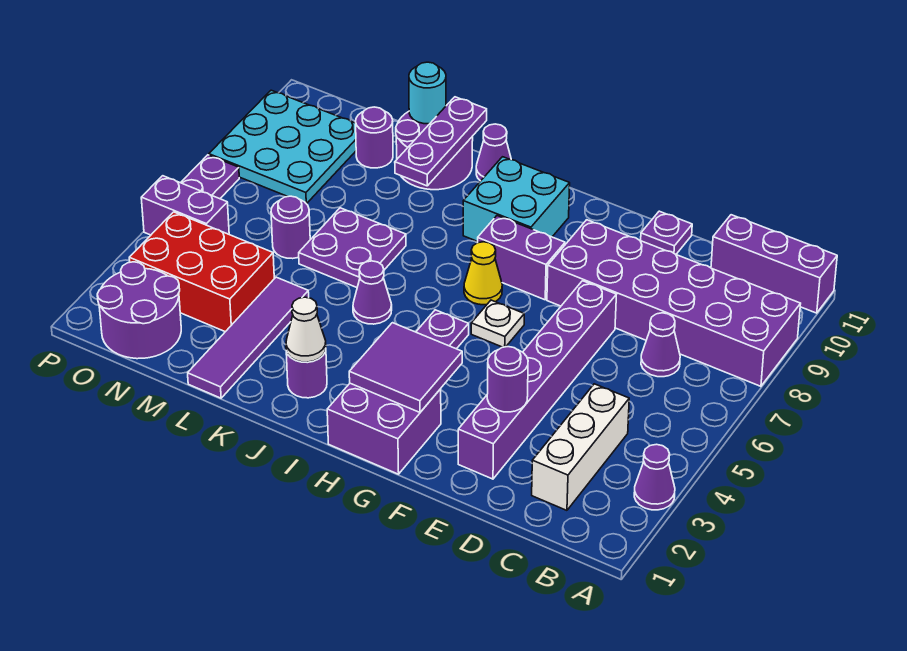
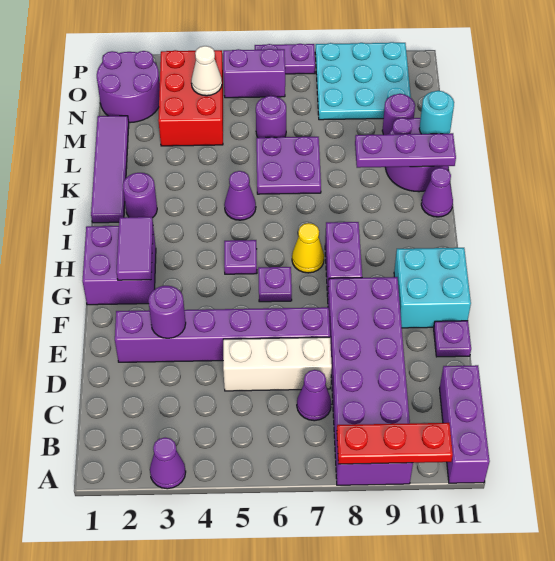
none -> red plate A8:A10 level 2
white brick C2:C4 level 1 -> white brick D5:D7 level 1
purple tile G2:H3 level 2 -> purple tile G2:H2 level 2
white plate G6 level 1 -> purple plate G6 level 1
cyan brick H9:I10 level 1 -> cyan brick F10:G11 level 1
white cone J2 level 2 -> white cone N4 level 2
purple tile L1:L4 level 1 -> purple tile J1:M1 level 1
purple brick O5:P5 level 1 -> purple brick O5:O6 level 1

